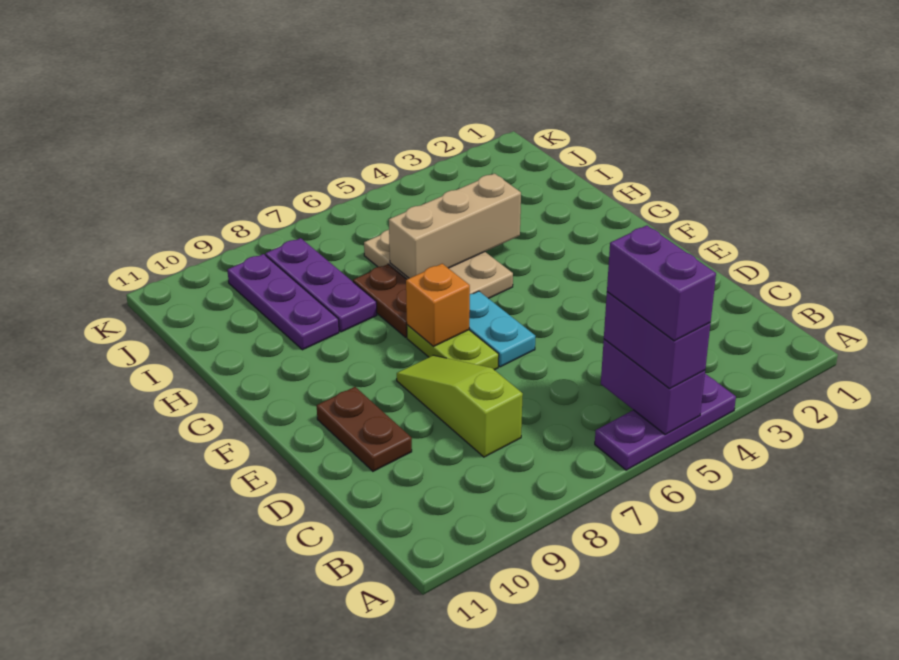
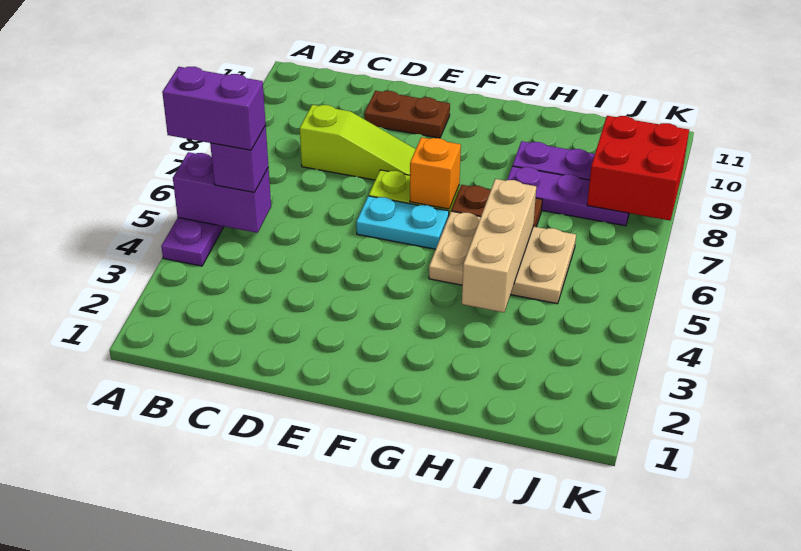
purple brick A5:B5 level 3 -> purple brick B5 level 3
none -> red brick J8:K9 level 2

